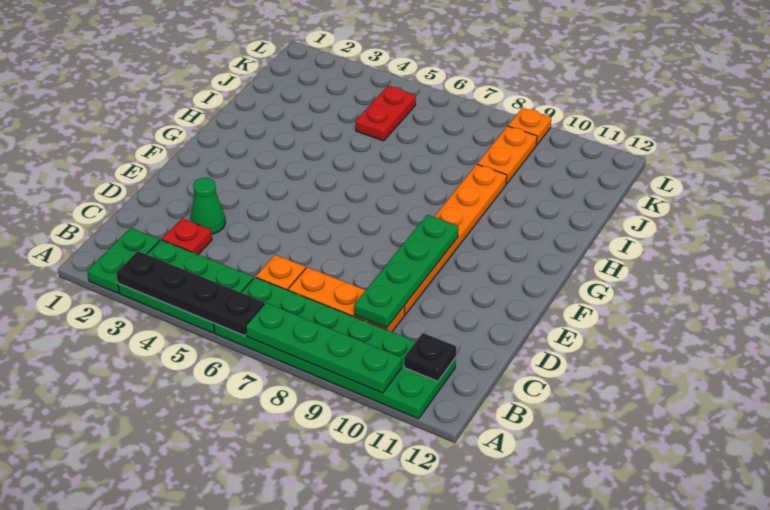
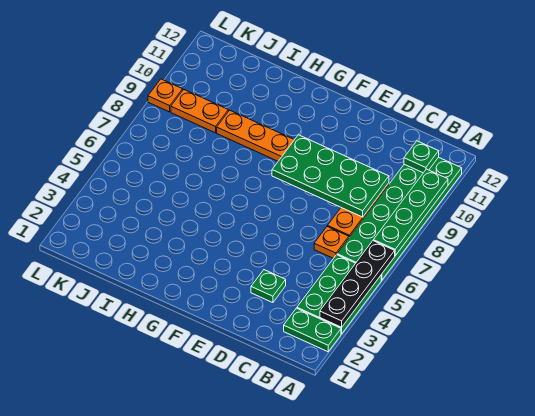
black plate B11 level 2 -> green plate B11 level 2
red plate C3 level 1 -> none
green plate C9:F9 level 2 -> green plate C8:F9 level 2
green cone D3 level 1 -> green plate D3 level 1
red plate J5:K5 level 1 -> none

